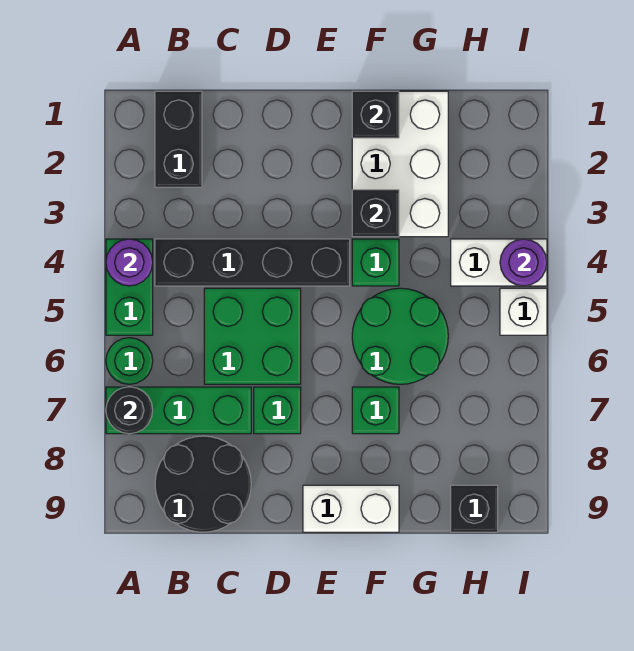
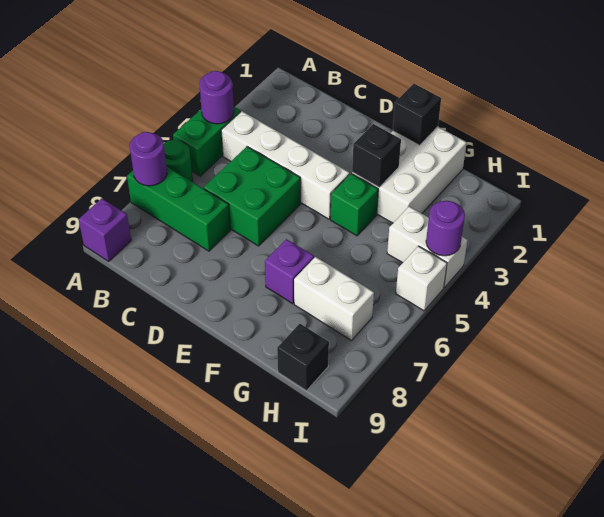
black round brick A7 level 2 -> purple round brick A7 level 2
none -> purple brick A9 level 1
black brick B1:B2 level 1 -> none
black brick B4:E4 level 1 -> white brick B4:E4 level 1
black round brick B8:C9 level 1 -> none
green brick D7 level 1 -> none
white brick E9:F9 level 1 -> white brick G7:H7 level 1
green round brick F5:G6 level 1 -> none
green brick F7 level 1 -> purple brick F7 level 1

